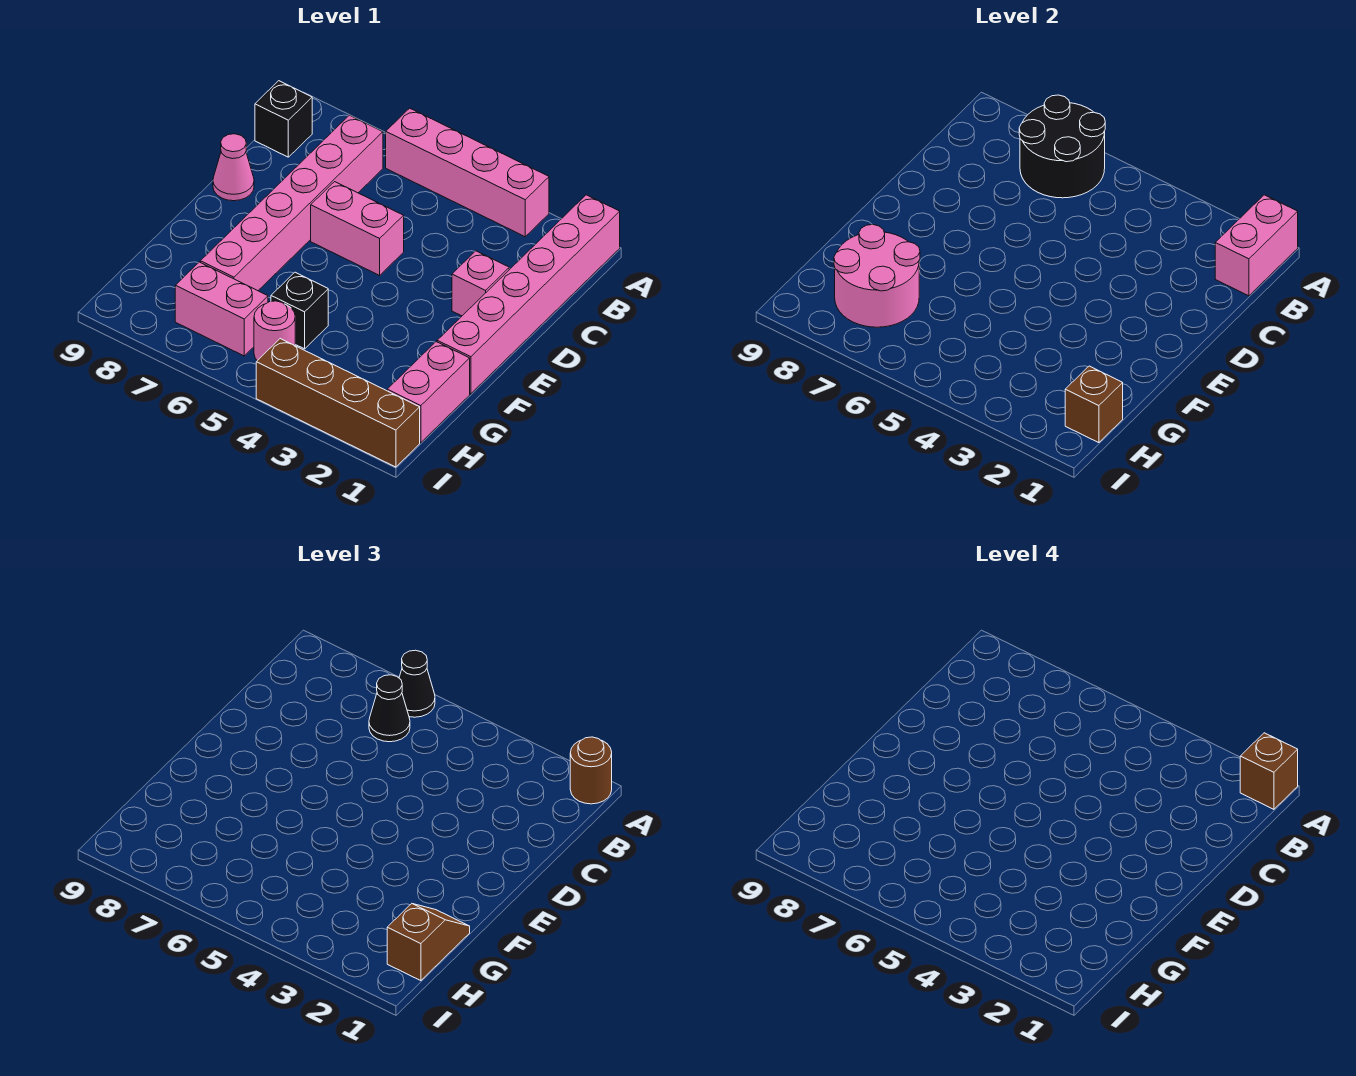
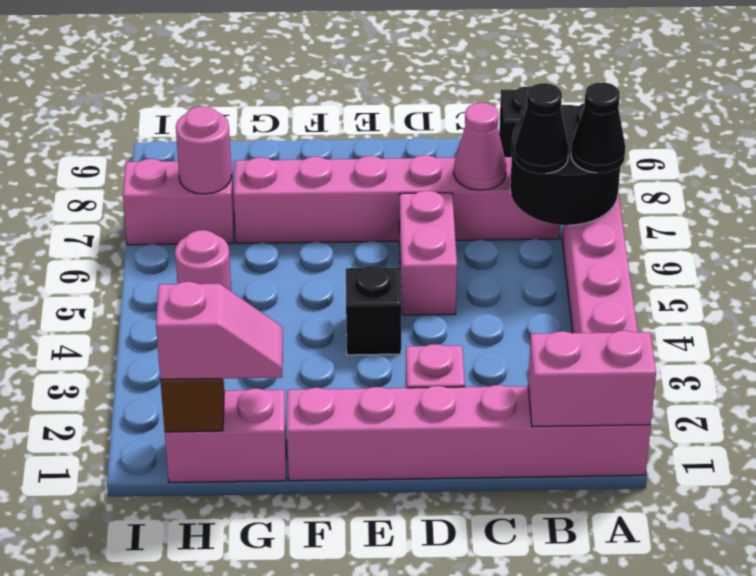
brown round brick A1 level 3 -> none
brown brick A1 level 4 -> none
pink cone D9 level 1 -> pink cone C7 level 2
brown slope G1:H1 level 3 top H -> pink slope G1:H1 level 3 top H
black brick G5 level 1 -> black brick E4 level 1
pink round brick G7:H8 level 2 -> pink round brick H7 level 2
pink brick H6:H7 level 1 -> pink brick H7:I7 level 1
brown brick I1:I4 level 1 -> none

